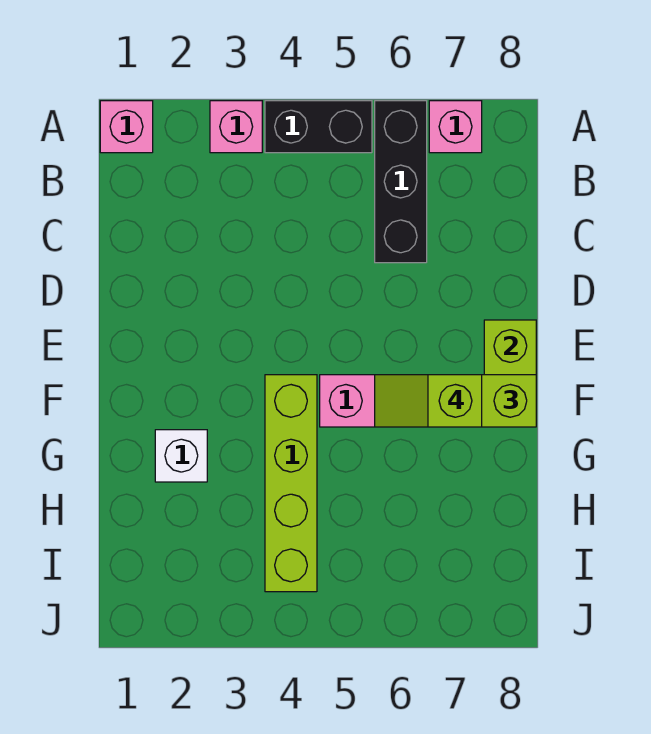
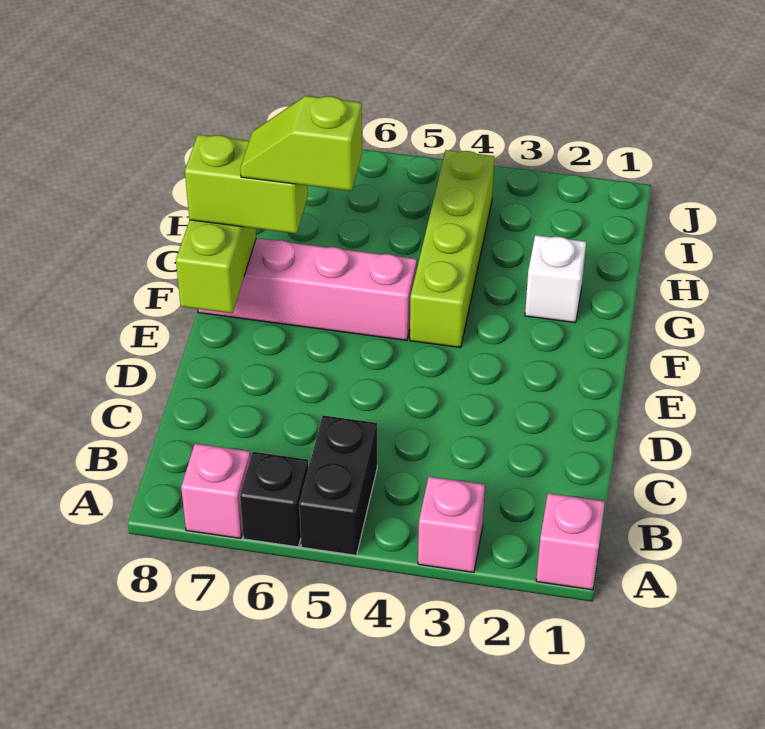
black brick A4:A5 level 1 -> black brick A5:B5 level 1
black brick A6:C6 level 1 -> black brick A6 level 1
lime slope F6:F7 level 4 top 7 -> lime slope F6:F7 level 4 top 6

